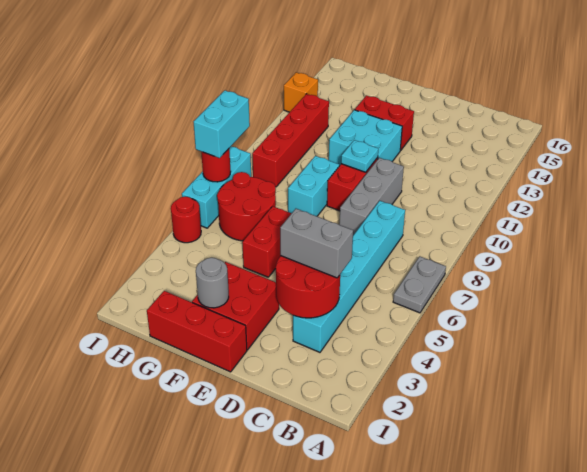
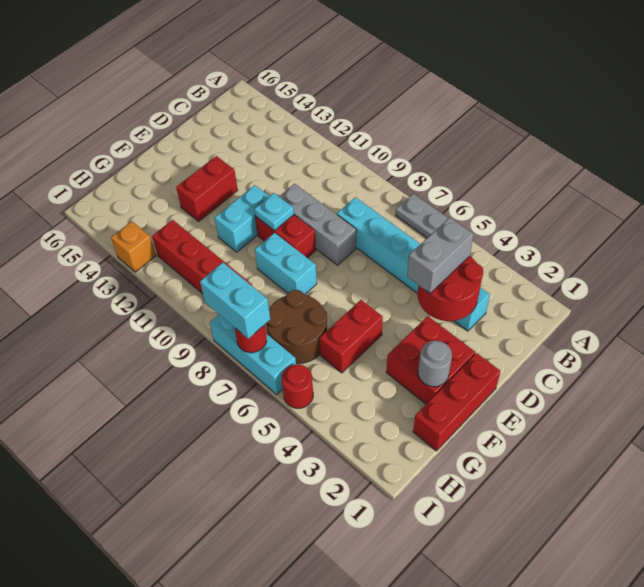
cyan brick E11:F12 level 1 -> cyan brick E11:F11 level 1
red brick F5:F6 level 1 -> red brick F5:G5 level 1
red round brick G6:H7 level 1 -> brown round brick G6:H7 level 1

